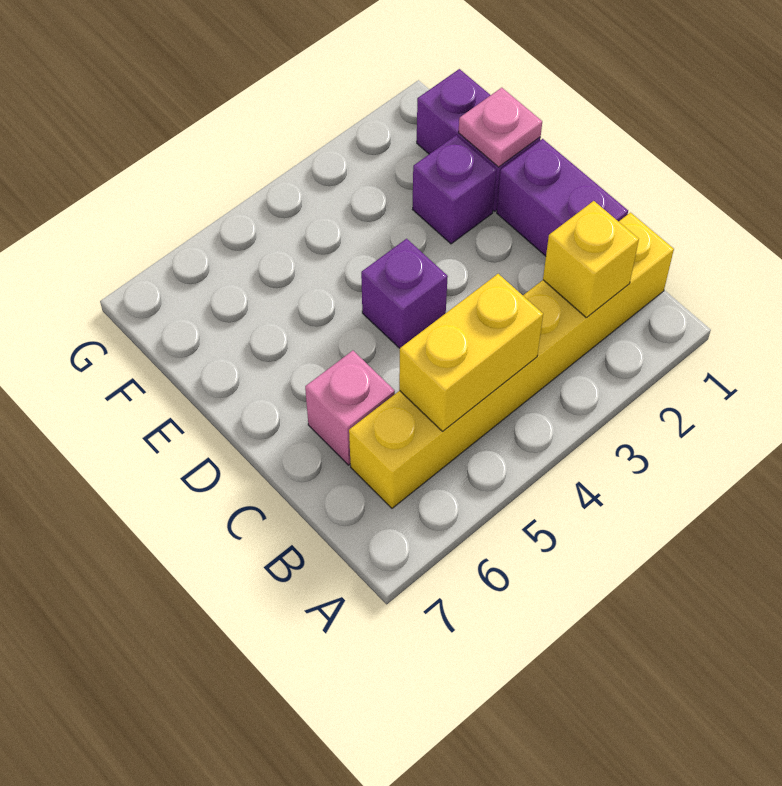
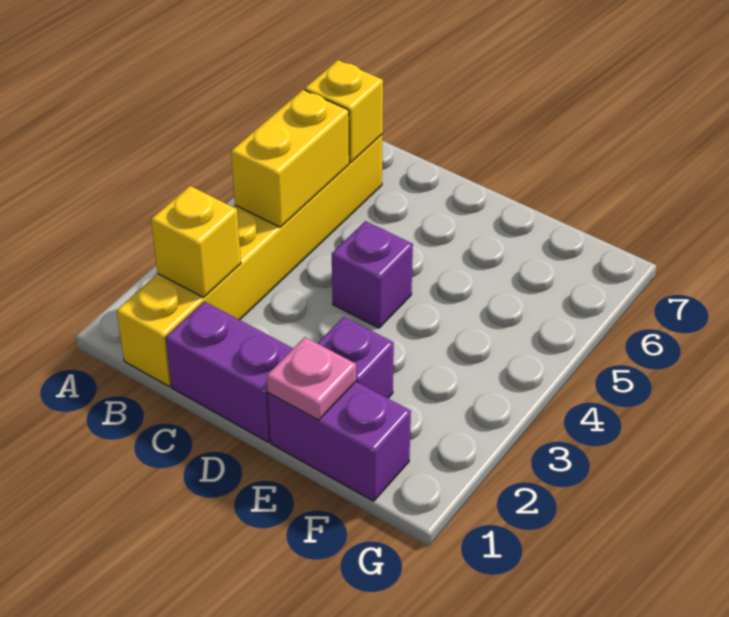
none -> yellow brick B6 level 2
pink brick C6 level 1 -> none

